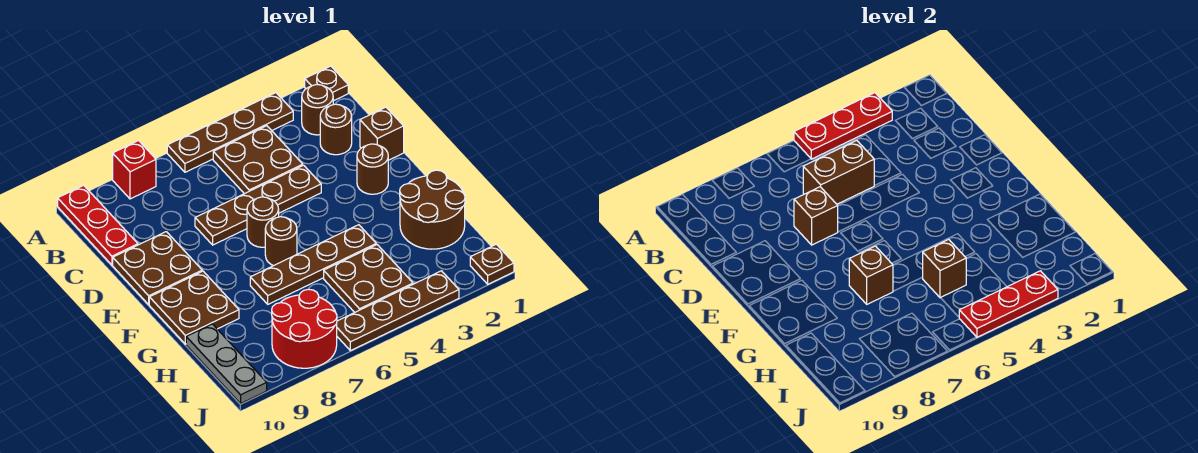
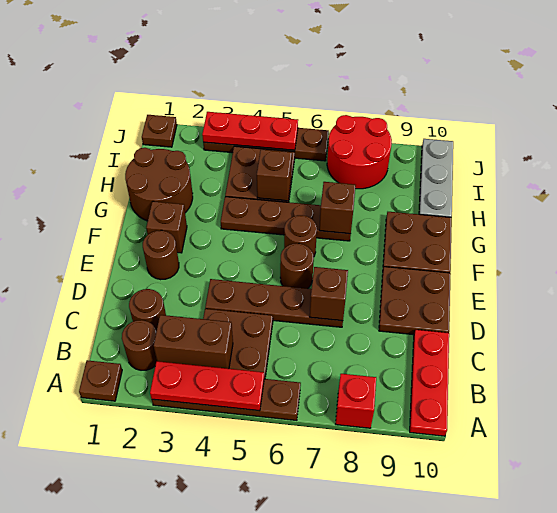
brown brick C5:C6 level 2 -> brown brick B3:B4 level 2
brown brick D1 level 1 -> brown brick F2 level 1

